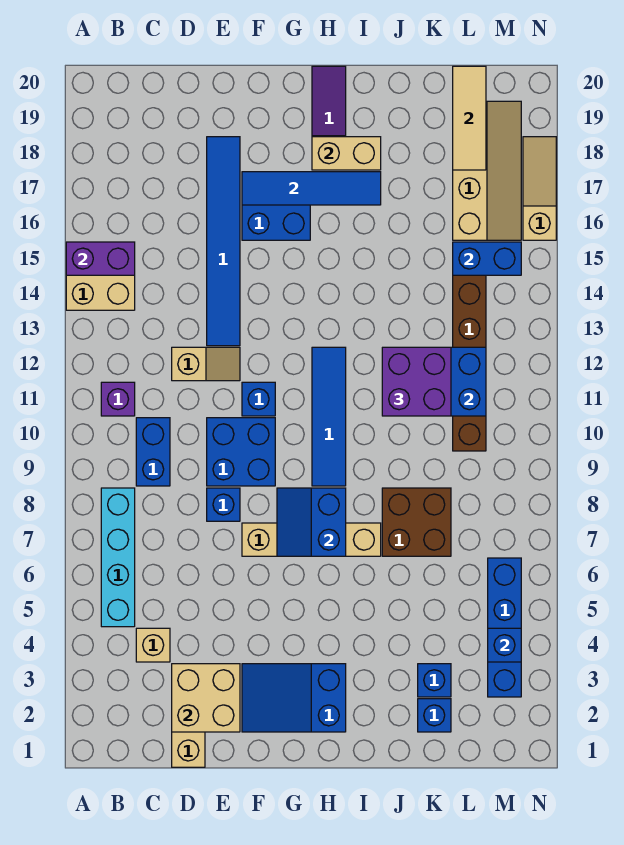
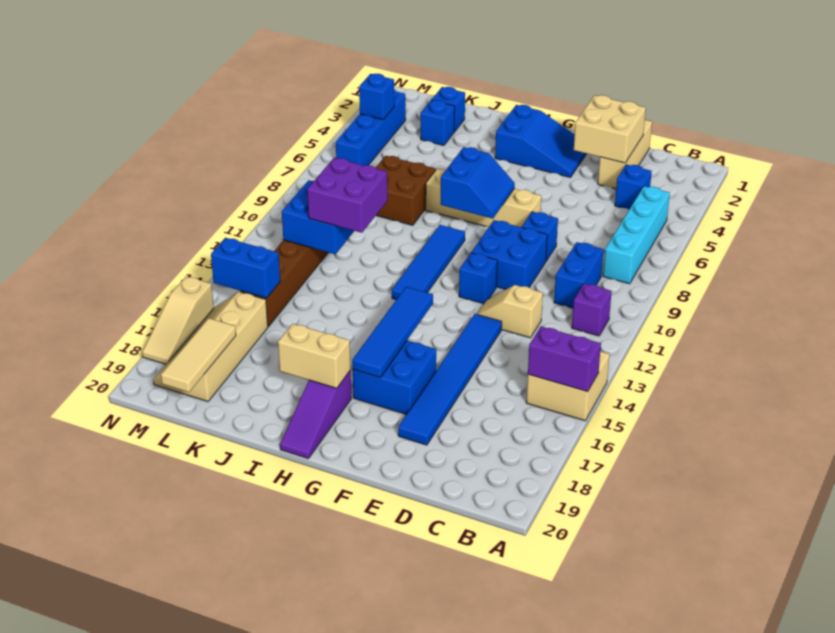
tan brick C4 level 1 -> blue brick C4 level 1
blue tile F17:I17 level 2 -> blue tile G14:G17 level 2

